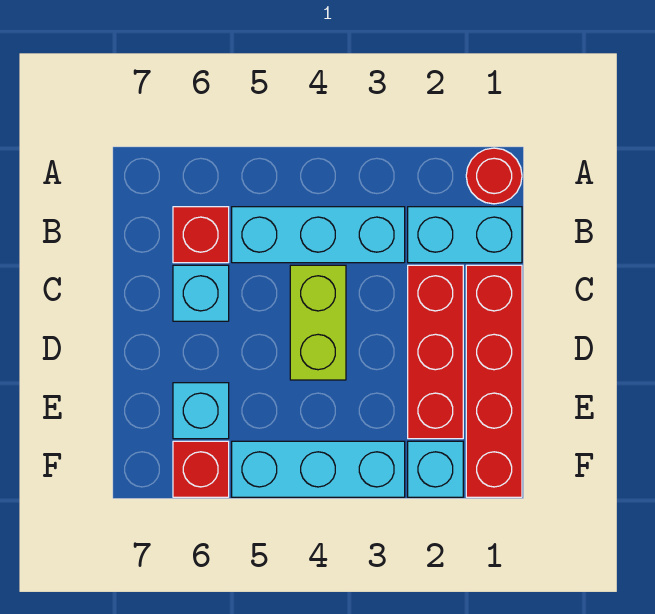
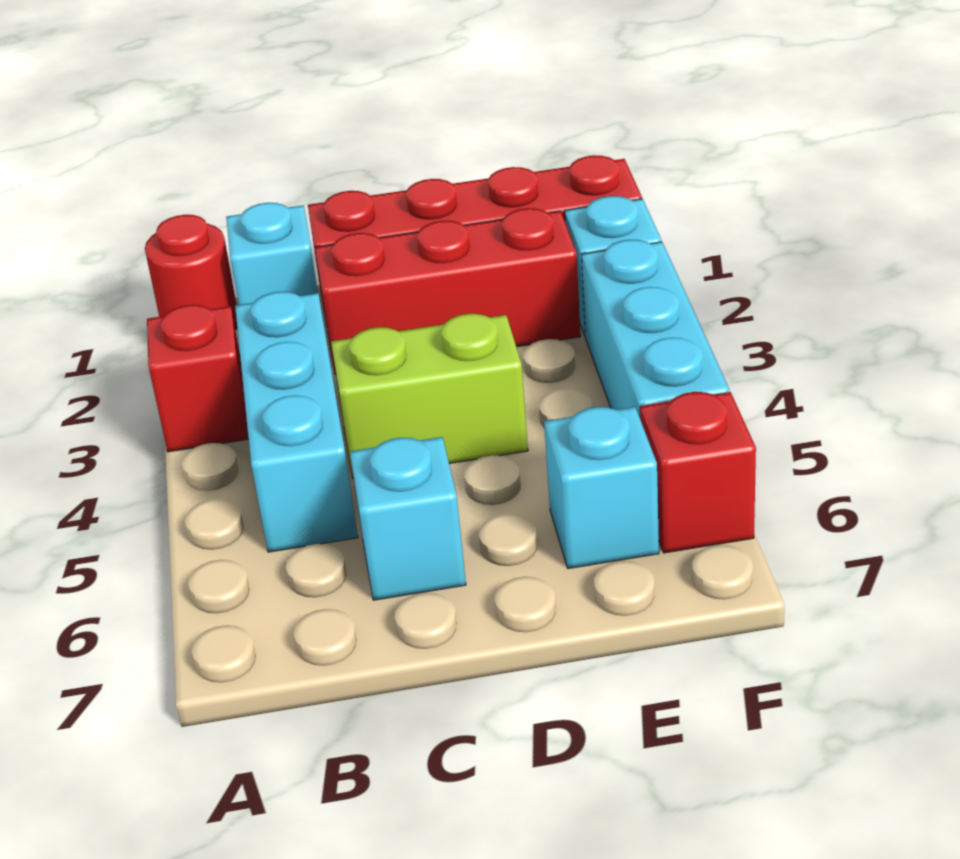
cyan brick B1:B2 level 1 -> cyan brick B1 level 1
red brick B6 level 1 -> red brick A3 level 1

